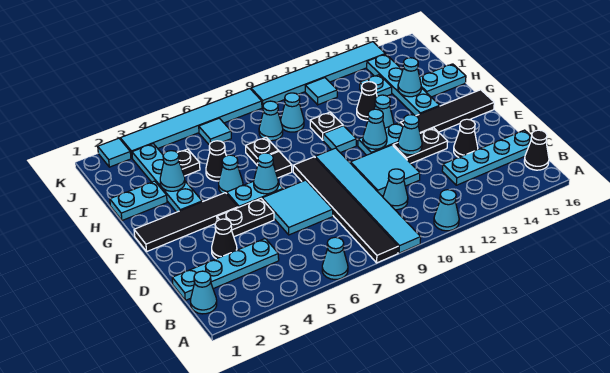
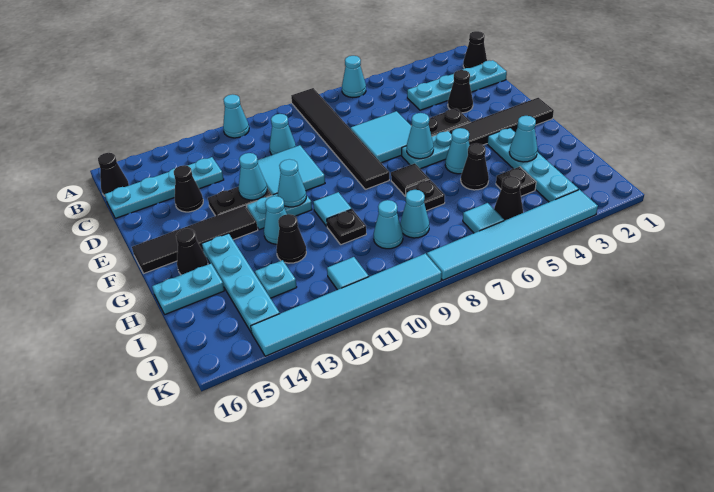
cyan tile A9:F9 level 1 -> none
cyan cone B1 level 1 -> black cone B1 level 1
none -> black cone G15 level 1
cyan plate H1:H2 level 1 -> none
cyan cone H14 level 2 -> none
none -> black cone J5 level 1
cyan tile K2 level 1 -> none

